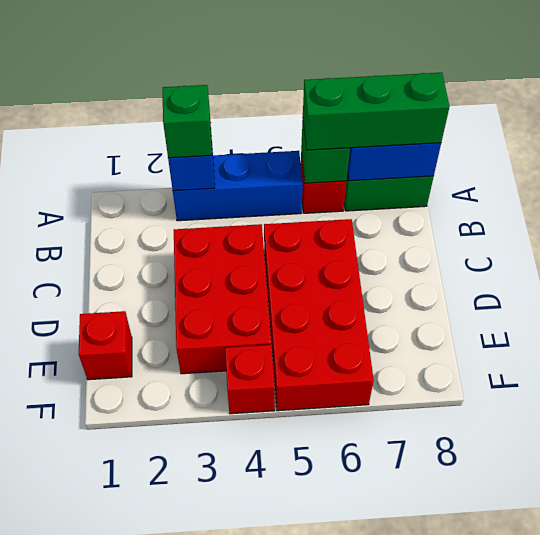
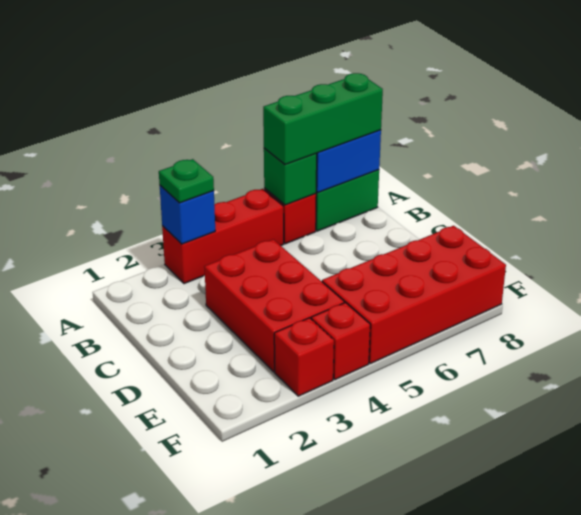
blue brick A3:A5 level 1 -> red brick A3:A5 level 1
green brick A3 level 3 -> green plate A3 level 3
red brick C5:F6 level 1 -> red brick E5:F8 level 1
red brick E1 level 1 -> red brick F3 level 1

